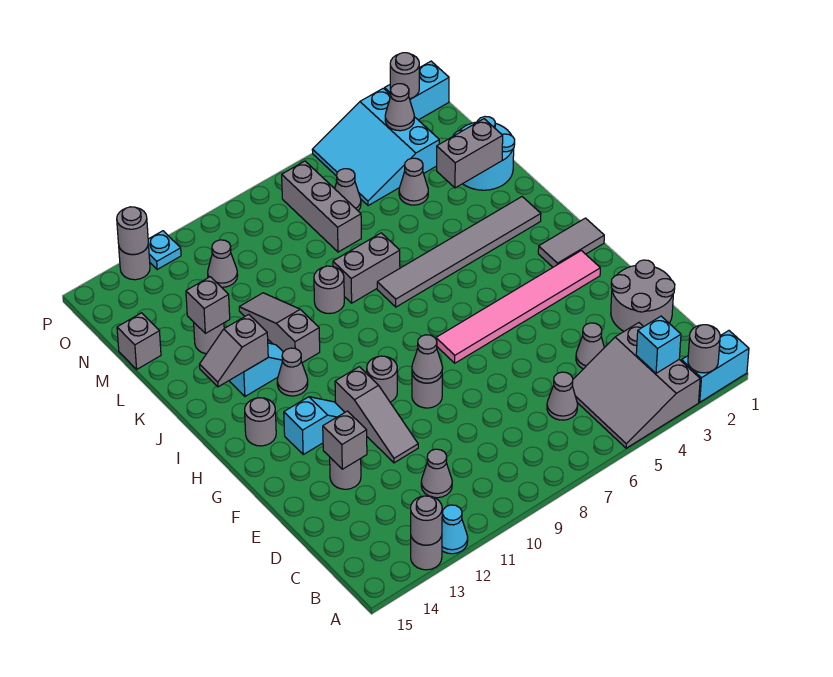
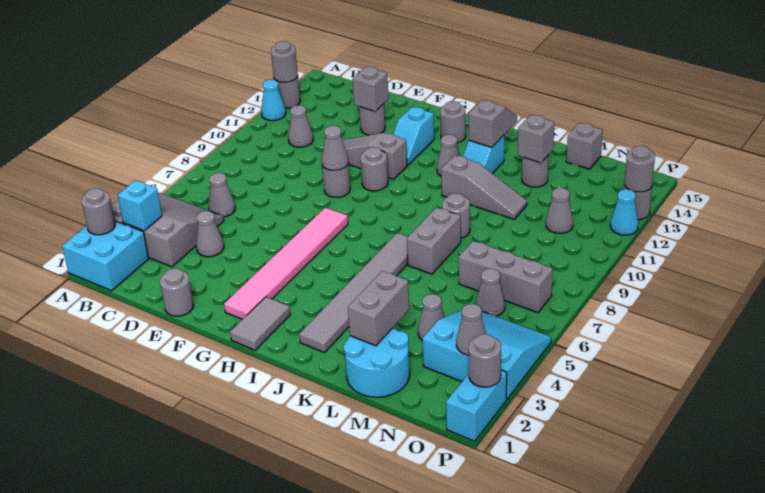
cyan brick A1:A2 level 1 -> cyan brick A1:B2 level 1
grey round brick D1:E2 level 1 -> grey round brick E1 level 1
cyan plate P12 level 1 -> cyan cone P12 level 1

